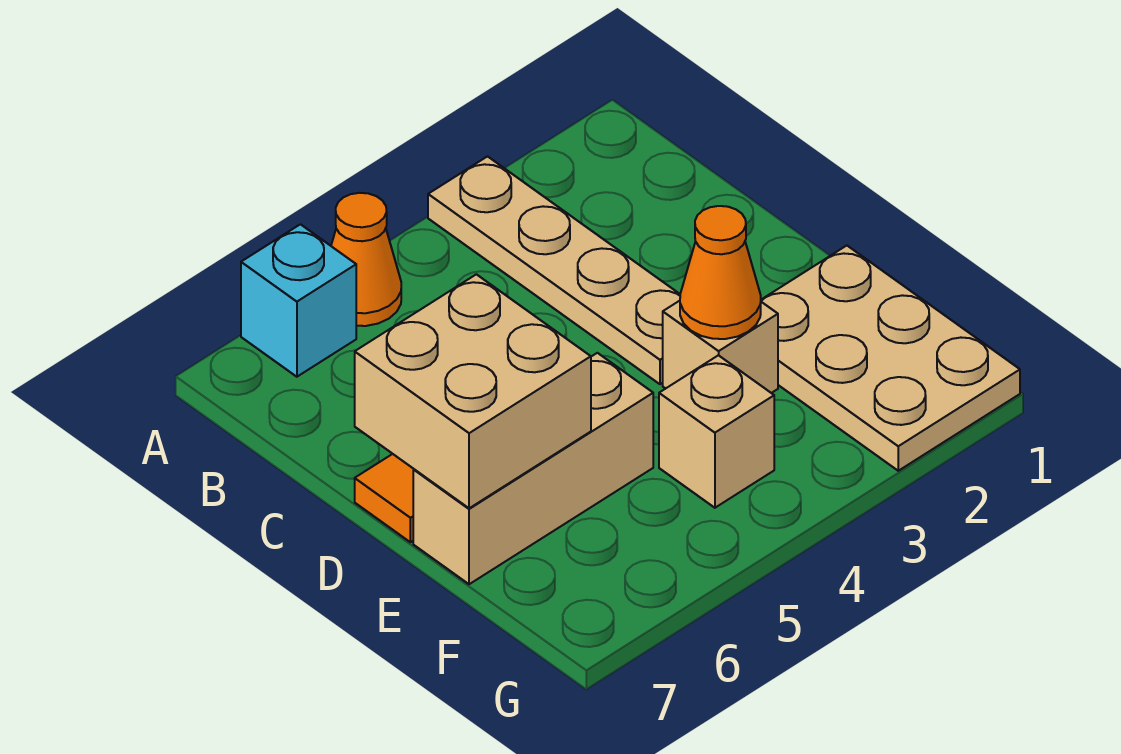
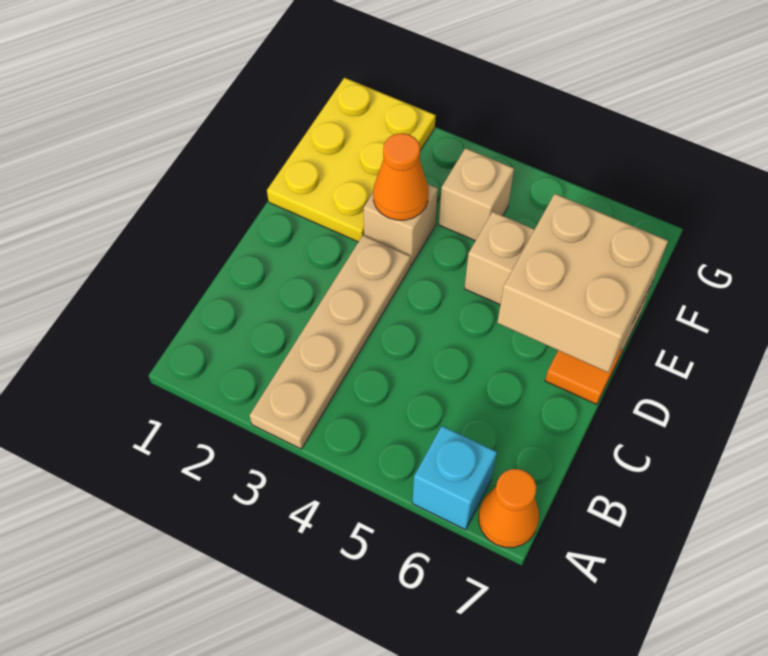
orange cone A5 level 1 -> orange cone A7 level 1
tan plate E1:G2 level 1 -> yellow plate E1:G2 level 1

